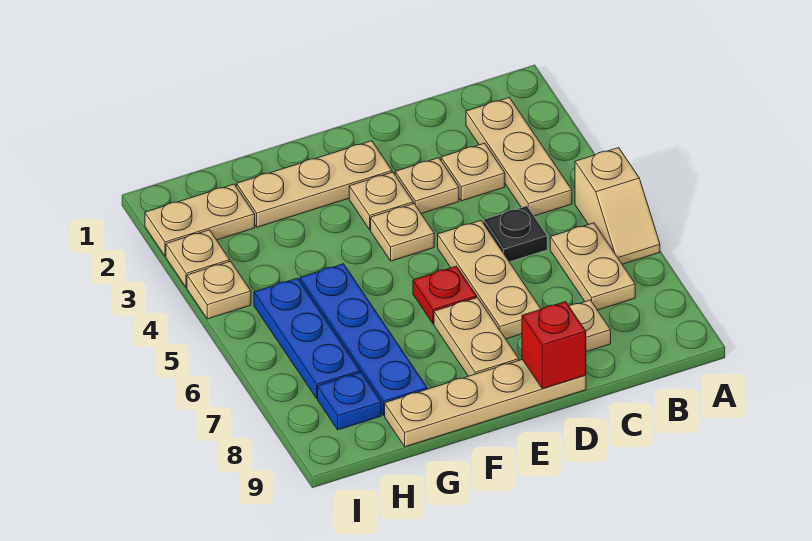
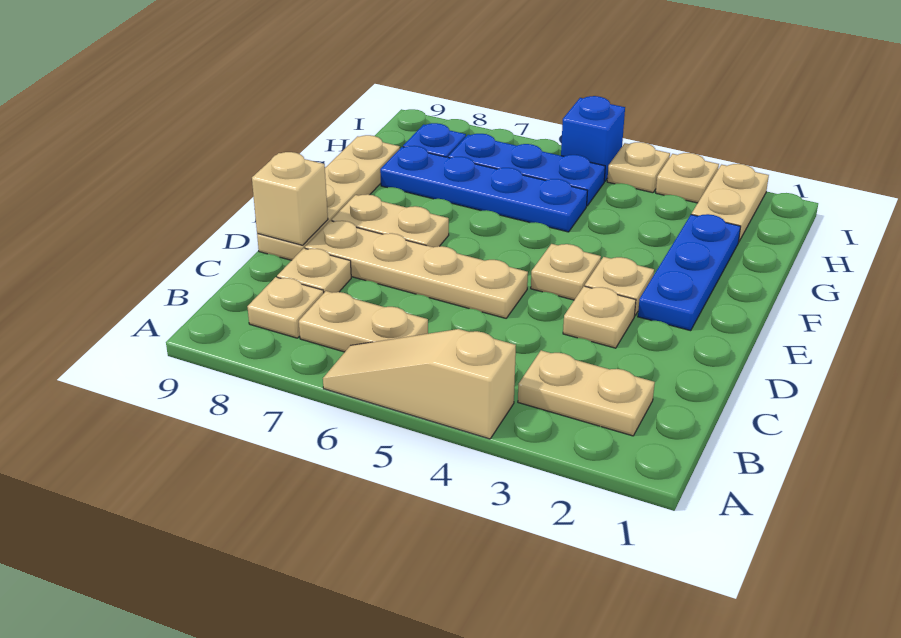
tan slope A5:A6 level 1 top 5 -> tan slope A4:A6 level 1 top 4
tan plate B2:B4 level 1 -> tan plate B2:B3 level 1
tan plate C3 level 1 -> tan plate B8 level 1
black plate C5 level 1 -> none
tan plate D5:D7 level 1 -> tan plate D5:D8 level 1
red brick D9 level 2 -> tan brick D9 level 2
tan plate E2:G2 level 1 -> blue plate E2:G2 level 1
red plate E6 level 1 -> none
none -> blue brick I5 level 1

